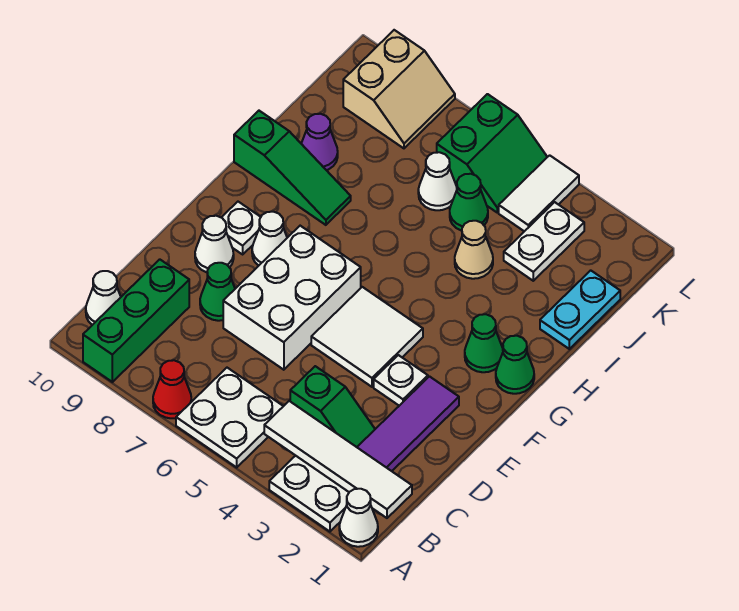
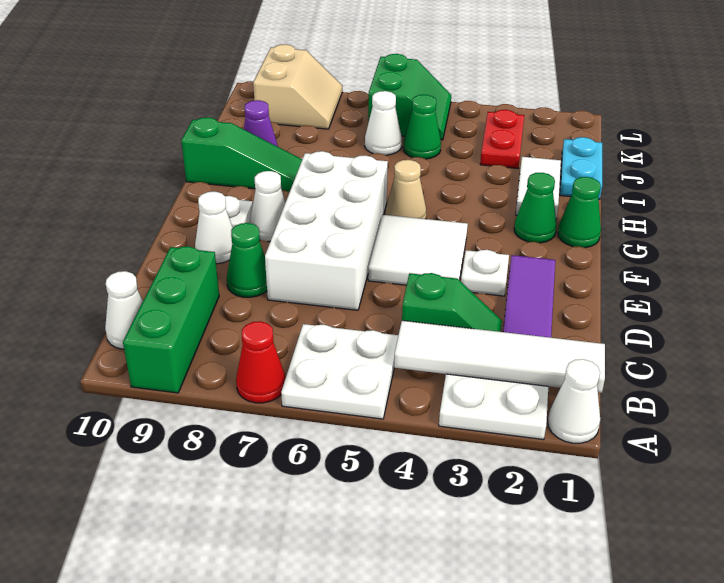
white brick D6:F7 level 1 -> white brick D6:G7 level 1
tan cone I4 level 1 -> tan cone G5 level 1
white plate J3:K3 level 1 -> red plate J3:K3 level 1
white tile K4:L4 level 1 -> white tile H2:I2 level 1

